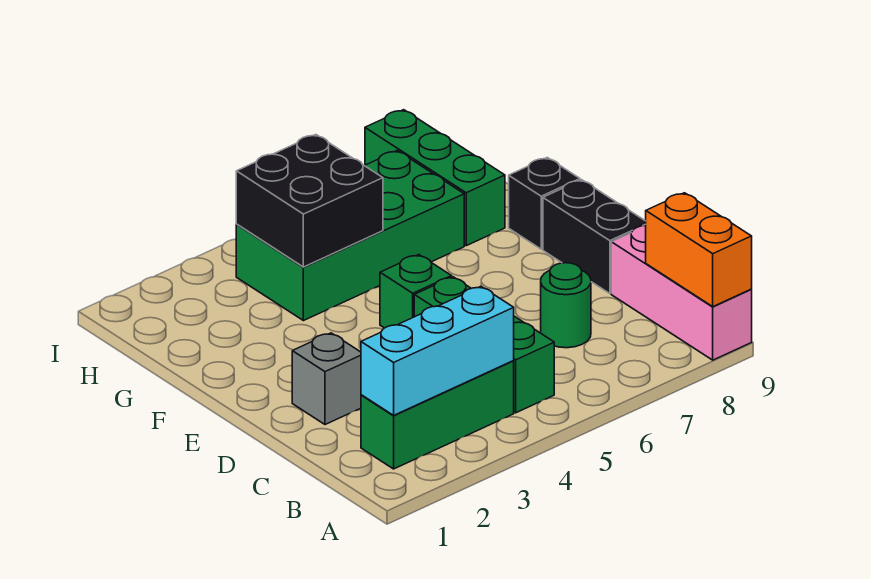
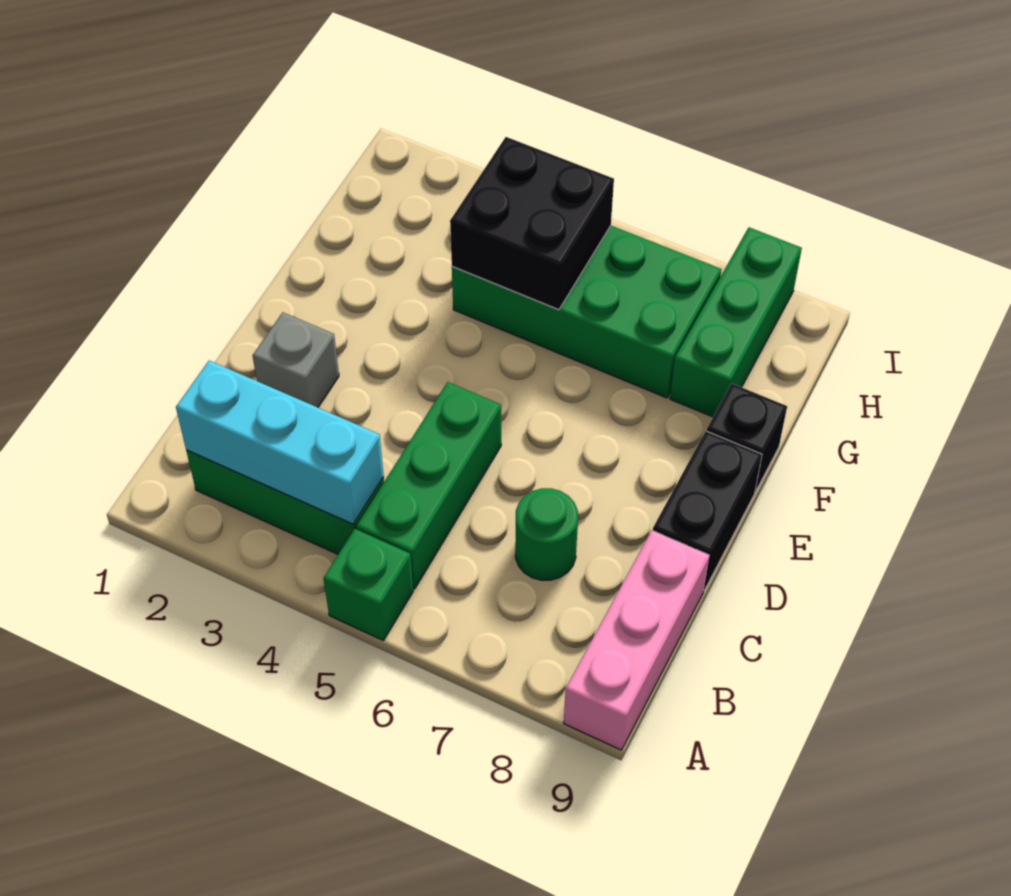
orange brick A9:B9 level 2 -> none
green brick E5 level 1 -> green brick A5 level 1

